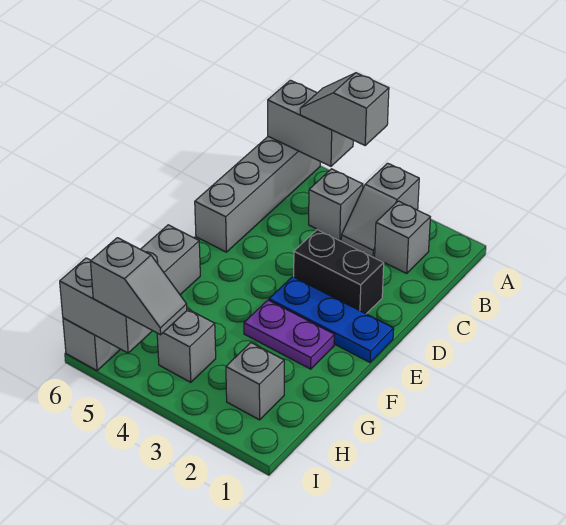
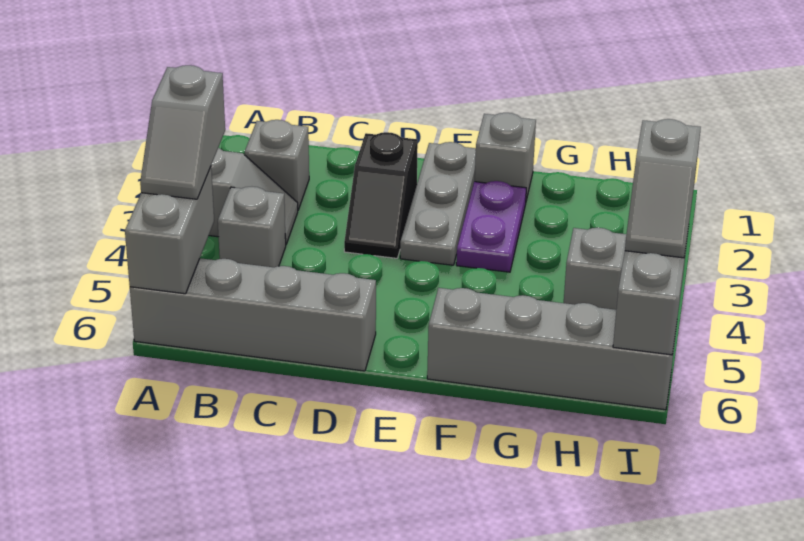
black brick D2:D3 level 1 -> black slope D2:D3 level 1 top 2
blue plate E1:E3 level 1 -> grey plate E1:E3 level 1
grey brick H2 level 1 -> grey brick F1 level 1
grey slope I4:I5 level 3 top 5 -> grey slope I4:I5 level 3 top 4

